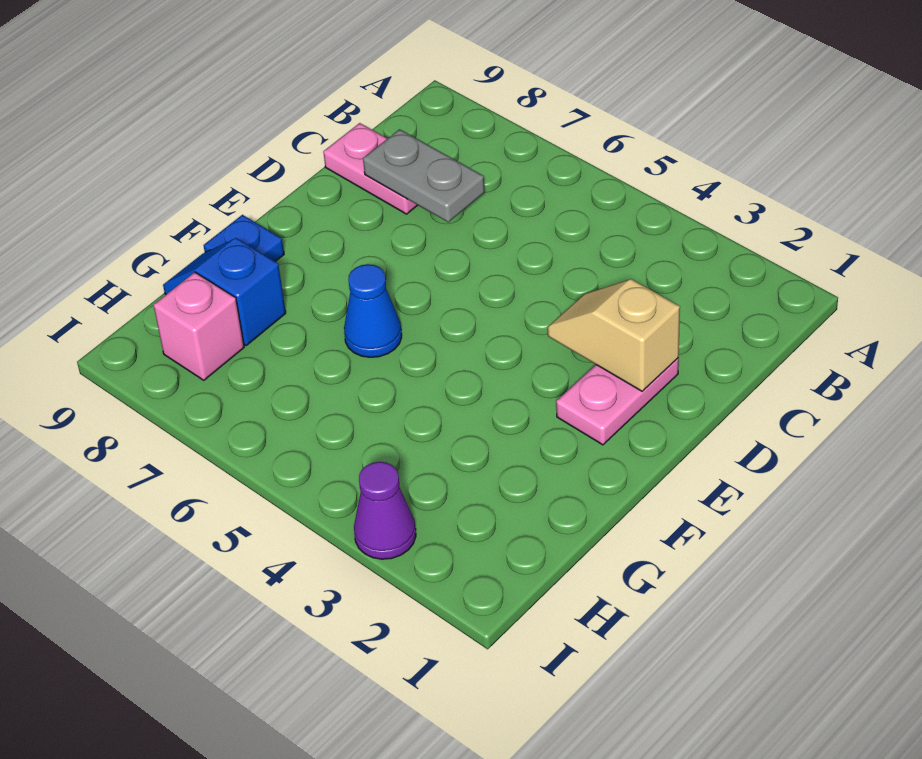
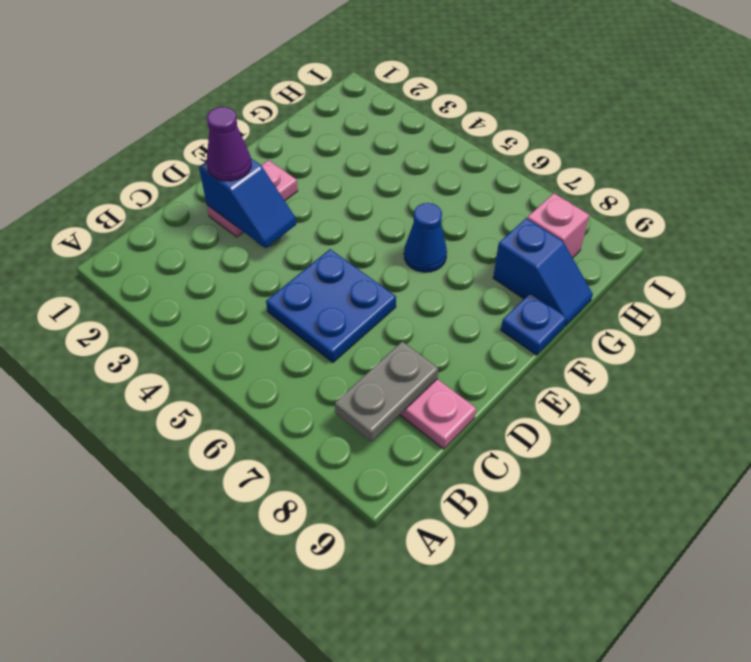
none -> blue plate C5:D6 level 1
grey plate C7:C8 level 2 -> grey plate B8:C8 level 2
tan slope D2:D3 level 2 top 2 -> blue slope D2:D3 level 2 top 2
purple cone I3 level 1 -> purple cone D2 level 3

